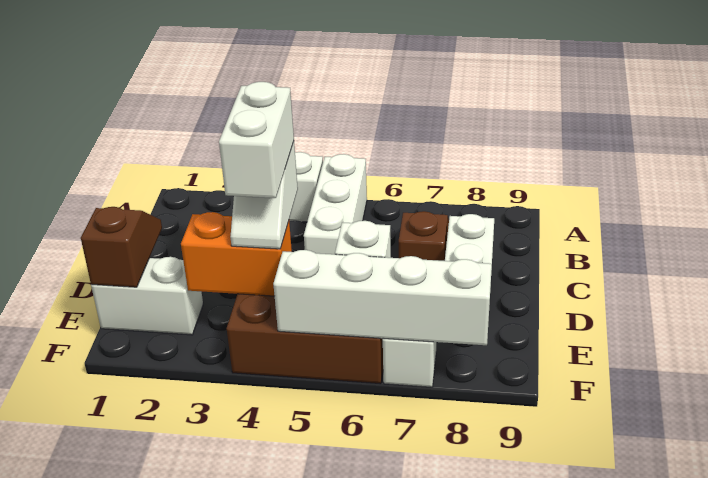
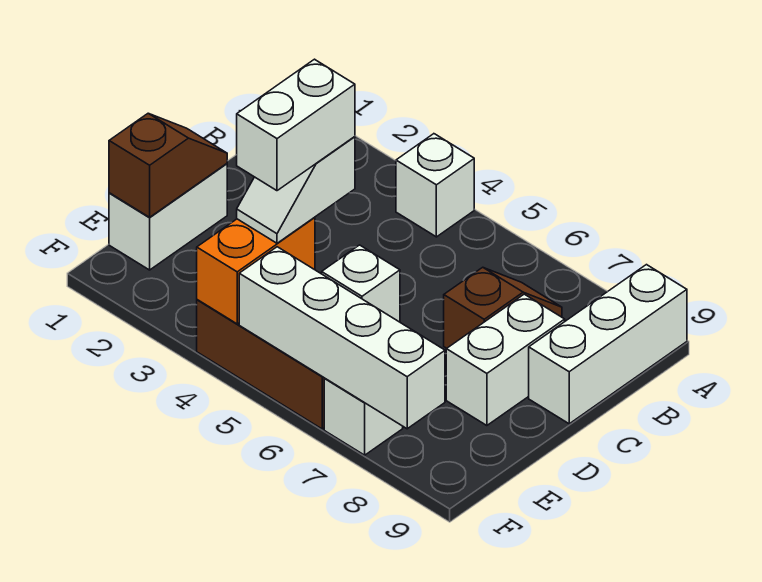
white brick A5:C5 level 1 -> white brick A9:C9 level 1
white brick E1:E2 level 1 -> white brick D1:E1 level 1
orange brick E3:E4 level 2 -> orange brick E4:F4 level 2

